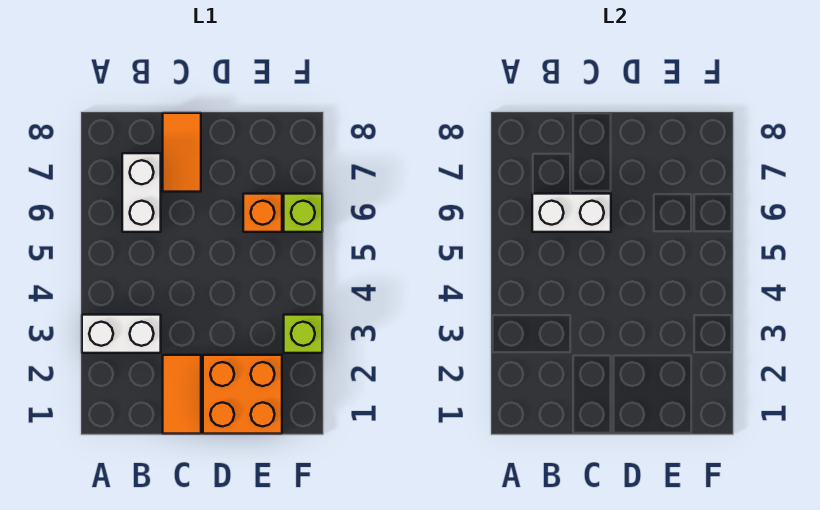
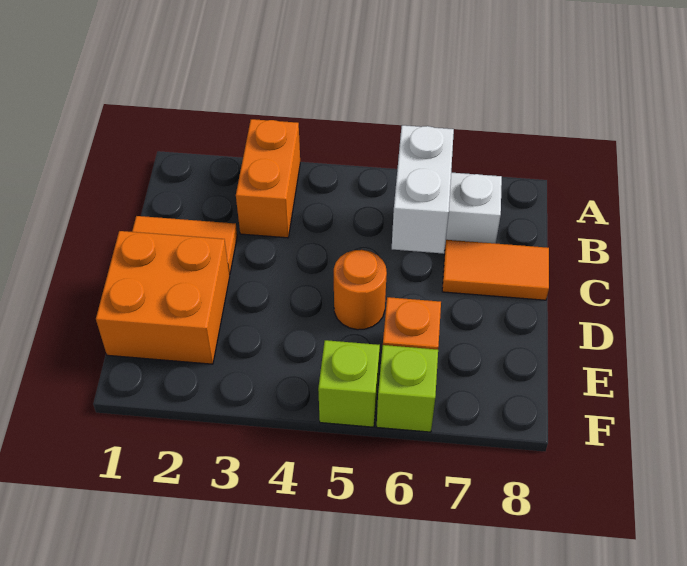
white brick A3:B3 level 1 -> orange brick A3:B3 level 1
none -> orange round brick D5 level 1
lime brick F3 level 1 -> lime brick F5 level 1

